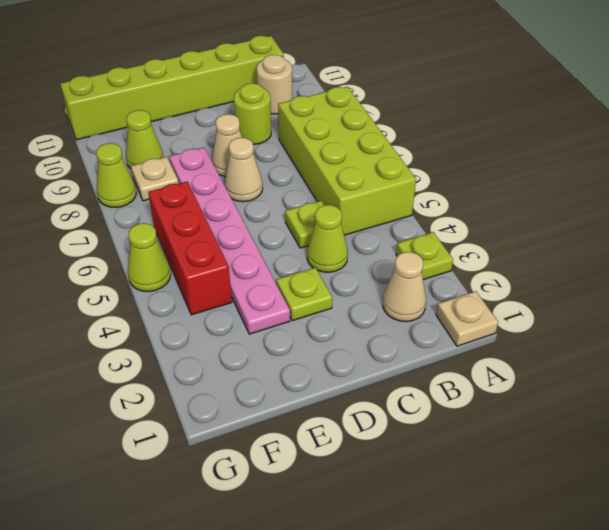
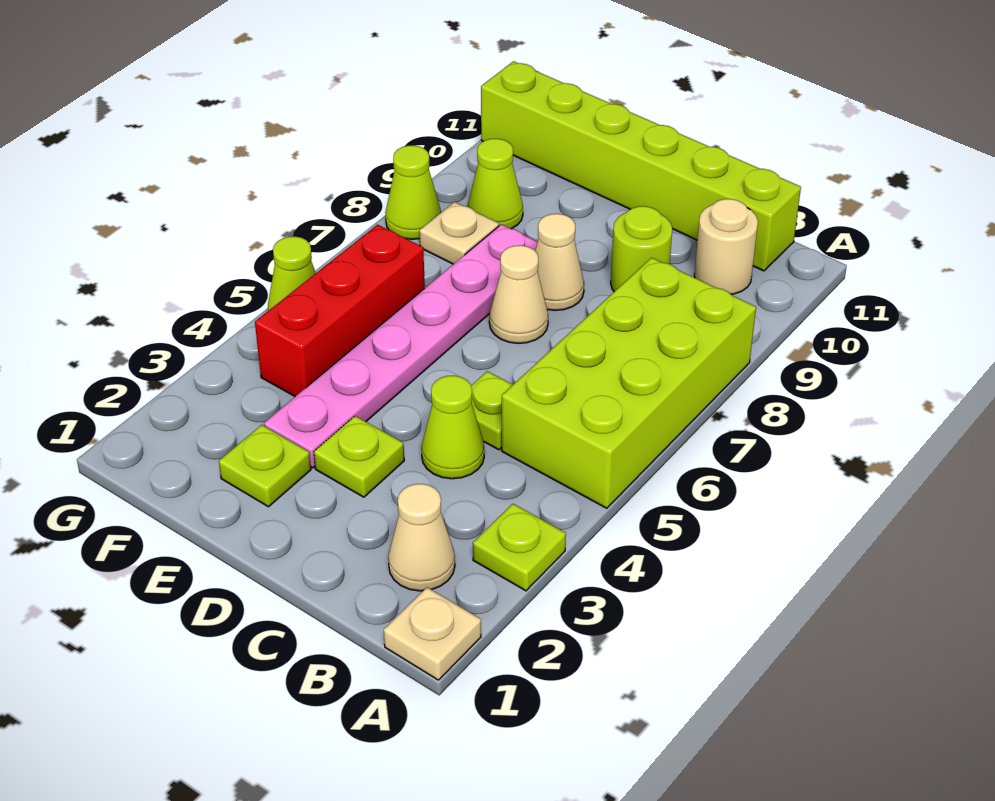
none -> lime plate E2 level 1

